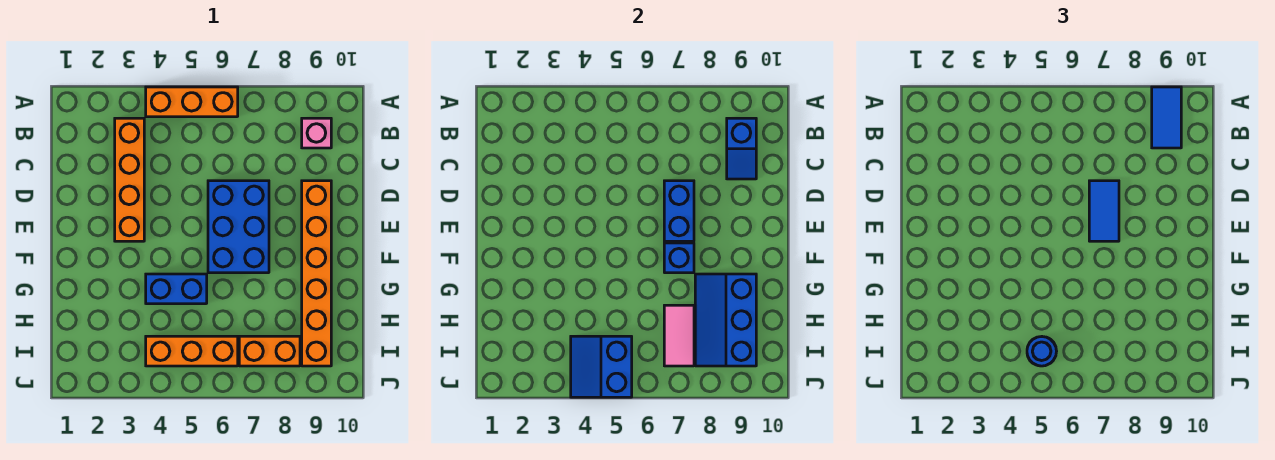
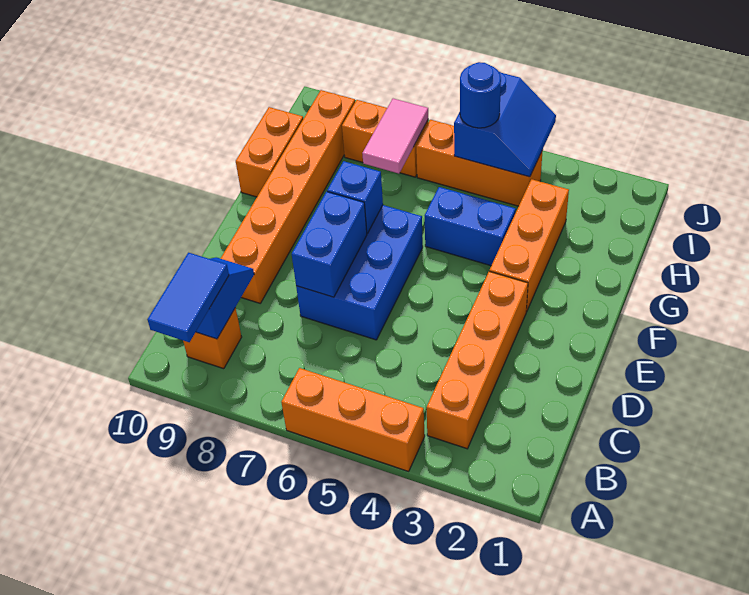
pink brick B9 level 1 -> orange brick B9 level 1
blue tile D7:E7 level 3 -> none
none -> orange brick F3:H3 level 1
blue slope G8:I9 level 2 top 9 -> none
none -> orange brick G10:H10 level 1

